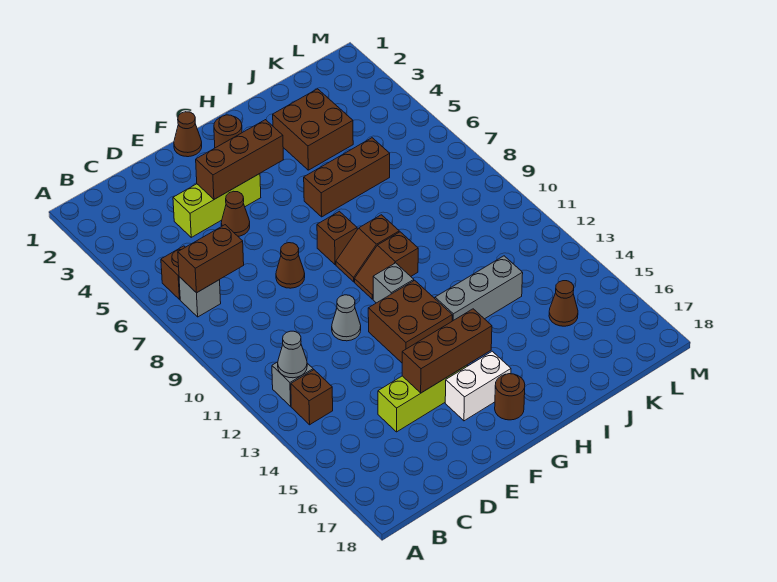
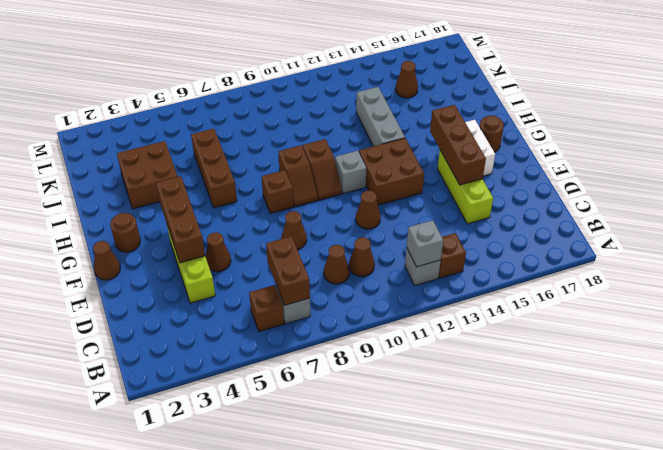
grey cone B12 level 2 -> grey brick B12 level 2
none -> brown cone C9 level 1
none -> brown cone C10 level 1
grey cone E11 level 1 -> brown cone E11 level 1

